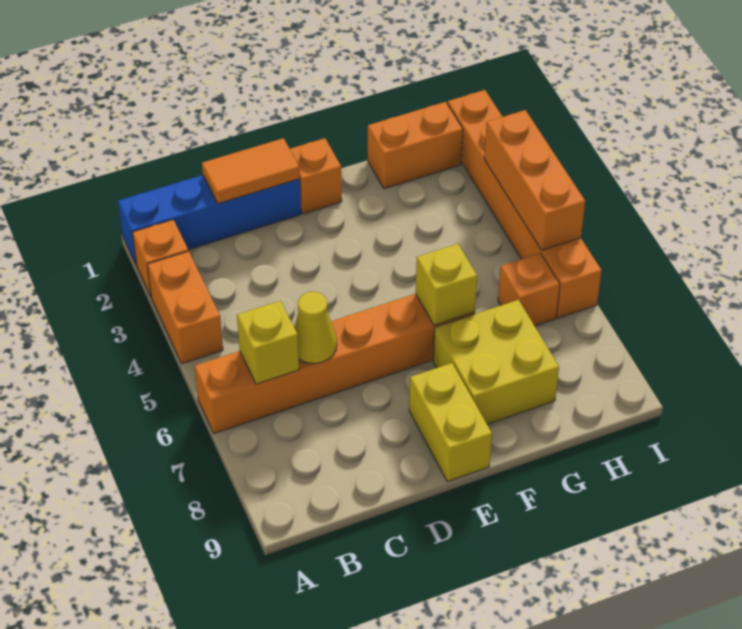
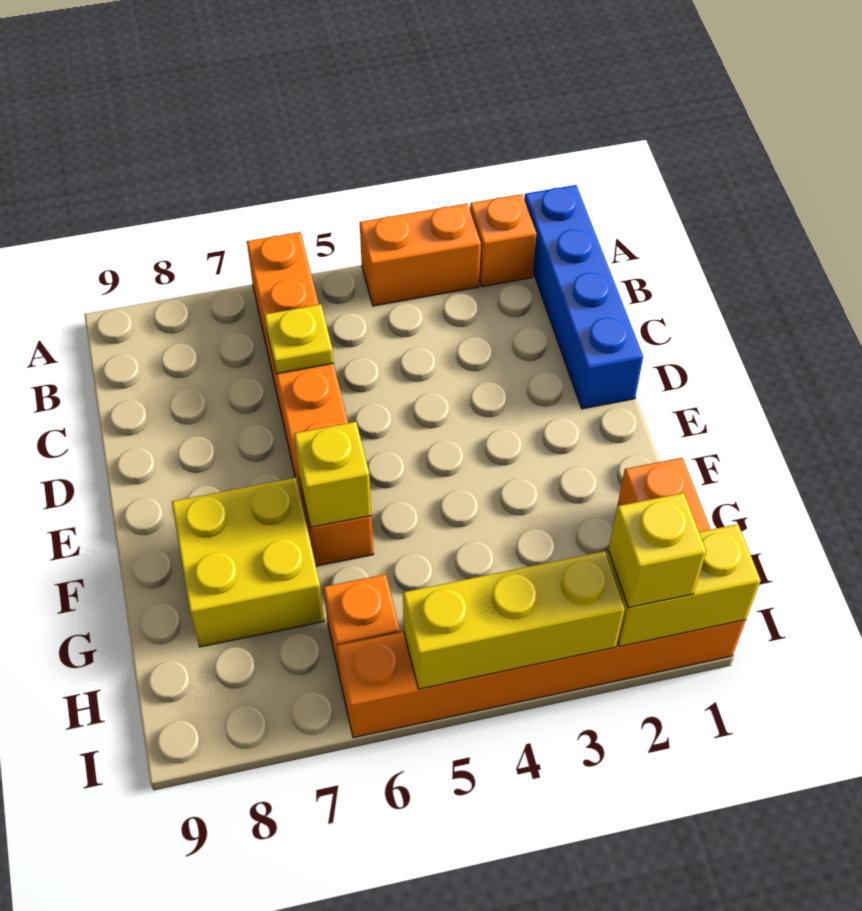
yellow brick B6 level 2 -> yellow brick I2 level 3
orange tile C1:D1 level 2 -> none
yellow cone C6 level 2 -> yellow plate C6 level 2
orange brick E1 level 1 -> none
yellow brick E8:E9 level 1 -> yellow brick I1:I2 level 2
orange brick I3:I5 level 2 -> yellow brick I3:I5 level 2

